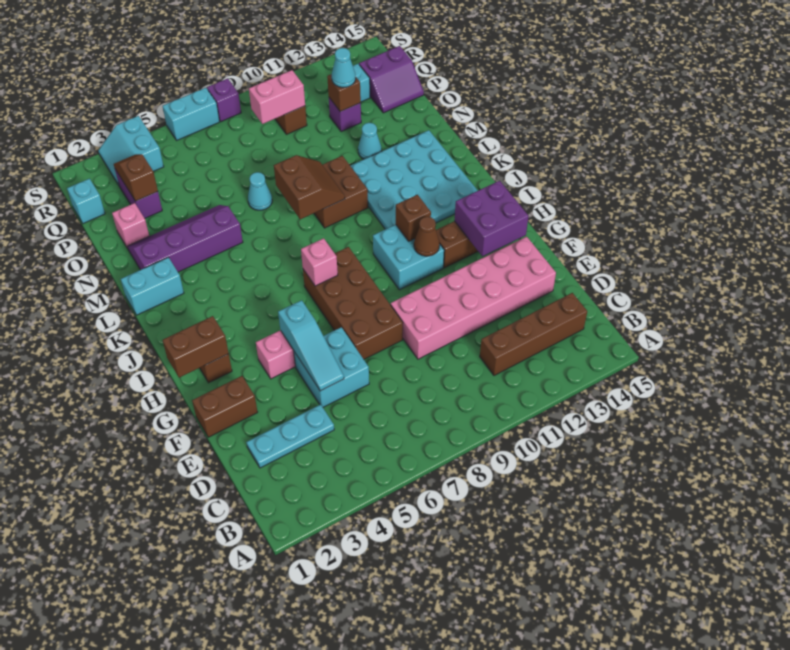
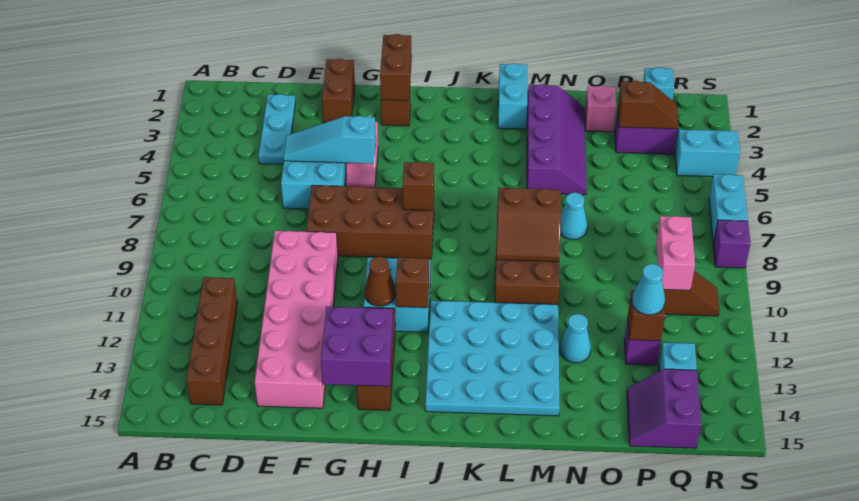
pink brick I7 level 2 -> brown brick I7 level 2

